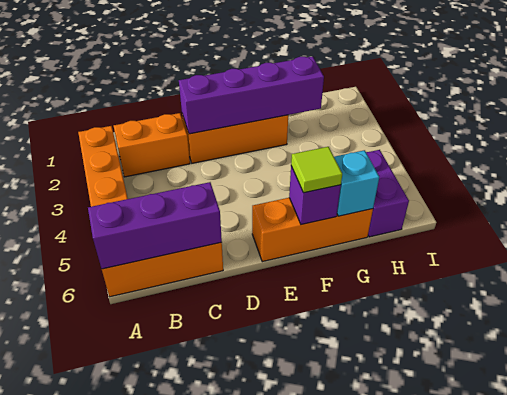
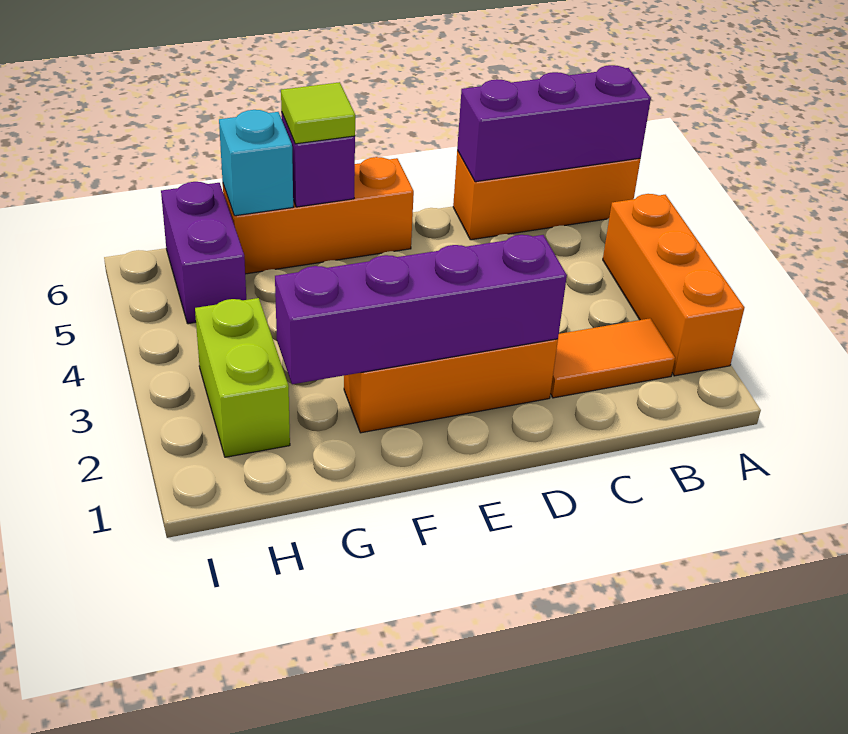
orange brick B2:C2 level 1 -> orange tile B2:C2 level 1
none -> lime brick H2:H3 level 1

